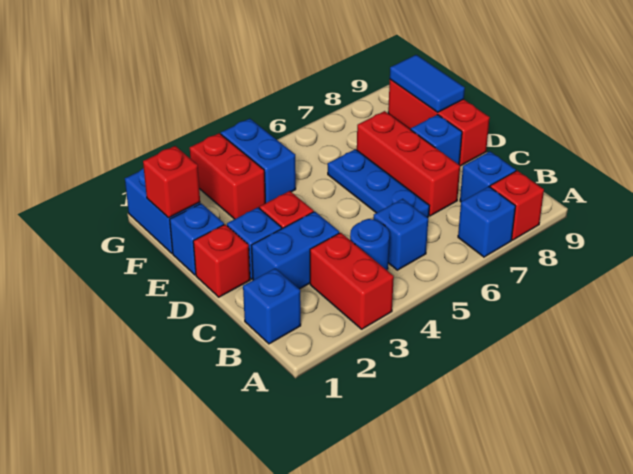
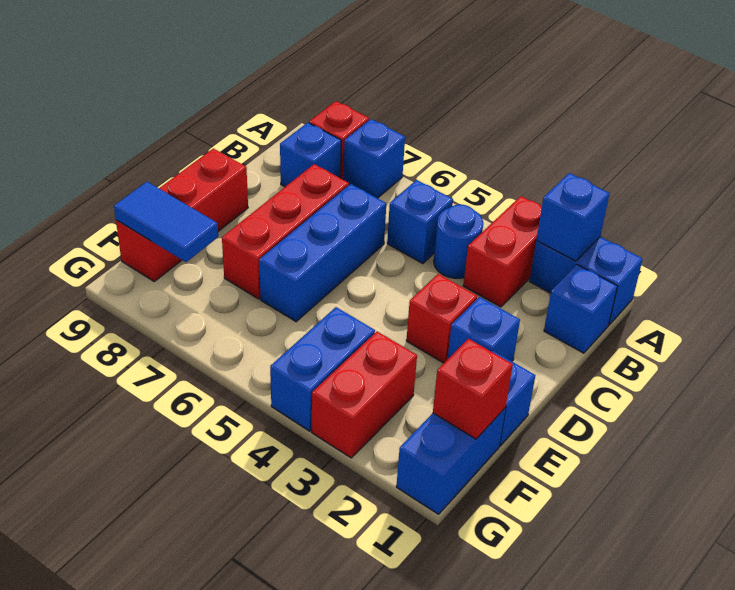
blue brick C2:C3 level 1 -> blue brick A1:A2 level 1
blue plate C6:E6 level 1 -> blue brick C6:E6 level 1
red brick D1 level 1 -> none
blue brick D8 level 1 -> blue brick A2 level 2
blue tile E9:F9 level 2 -> blue tile F8:F9 level 2

